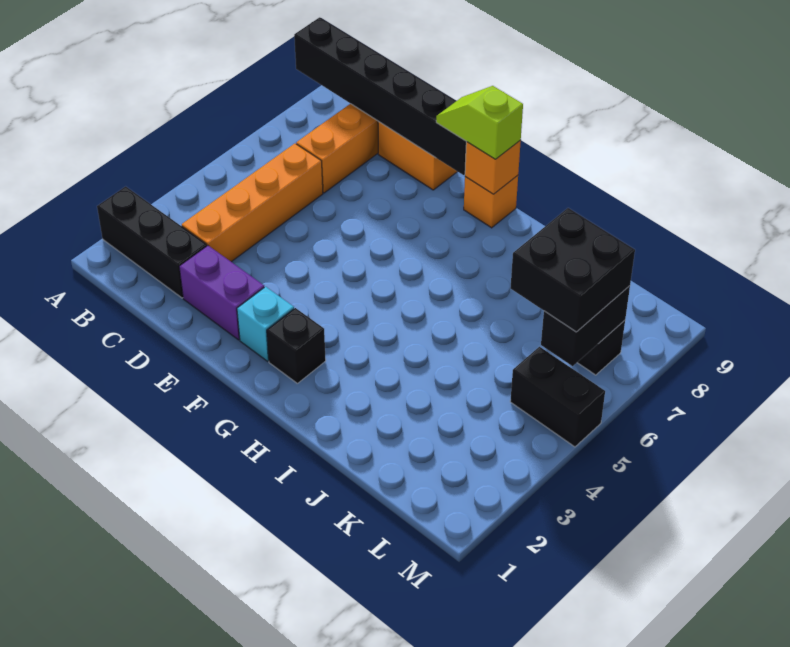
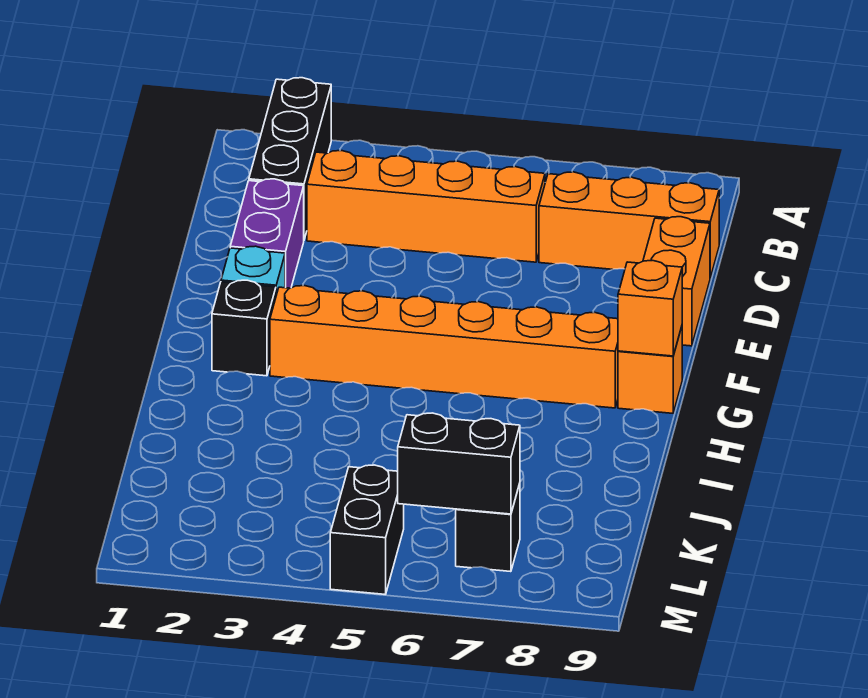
black brick A9:F9 level 2 -> none
lime slope F9:G9 level 3 top G -> none
none -> orange brick G3:G8 level 1
black brick K6:L7 level 3 -> none

